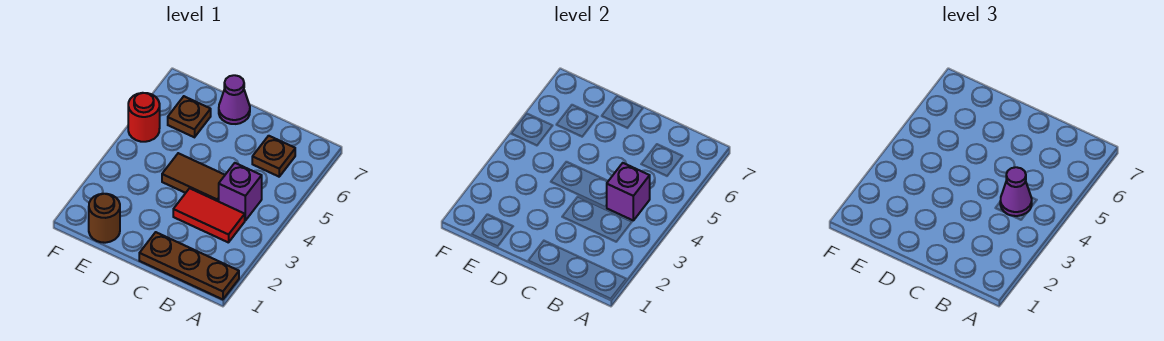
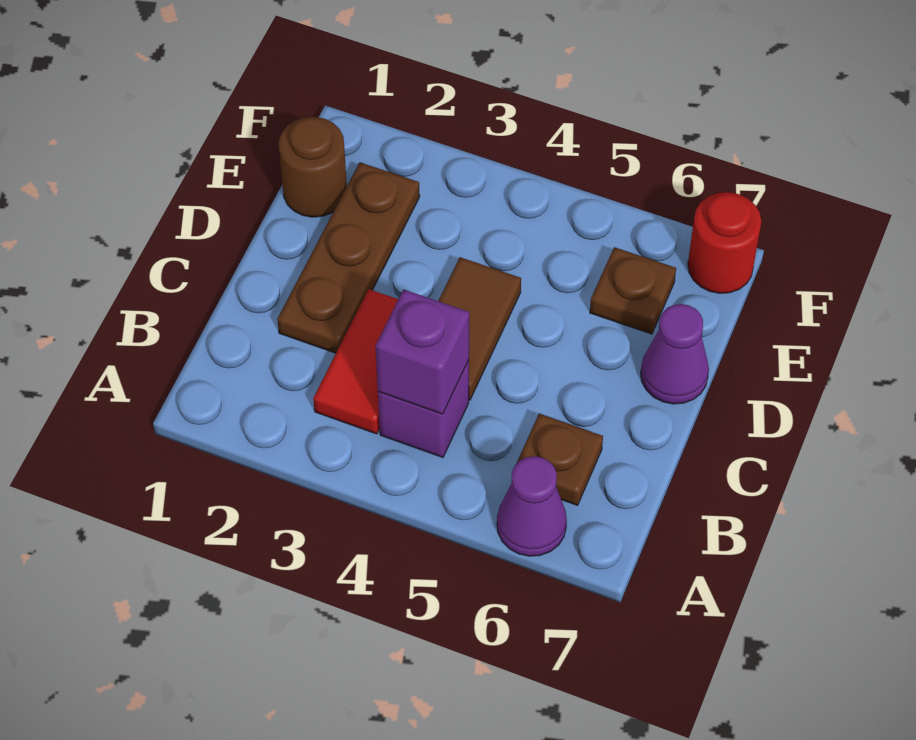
brown plate A1:C1 level 1 -> brown plate C2:E2 level 1
purple cone B4 level 3 -> purple cone A6 level 1
red round brick F5 level 1 -> red round brick F7 level 1

